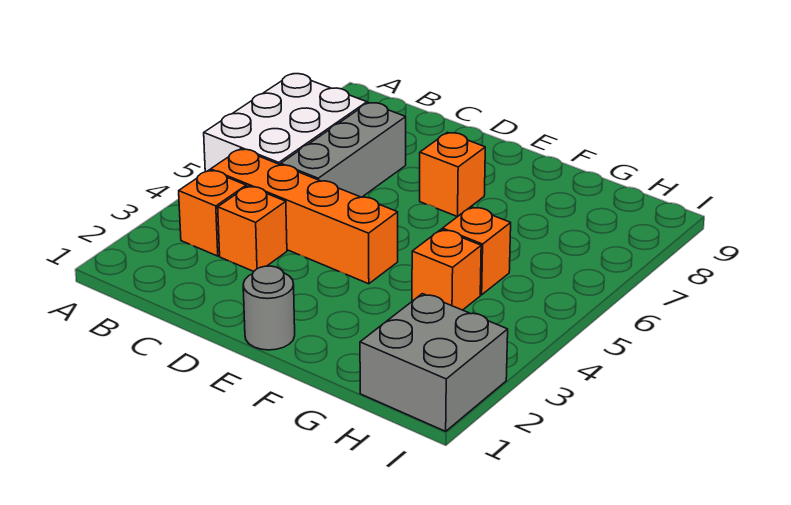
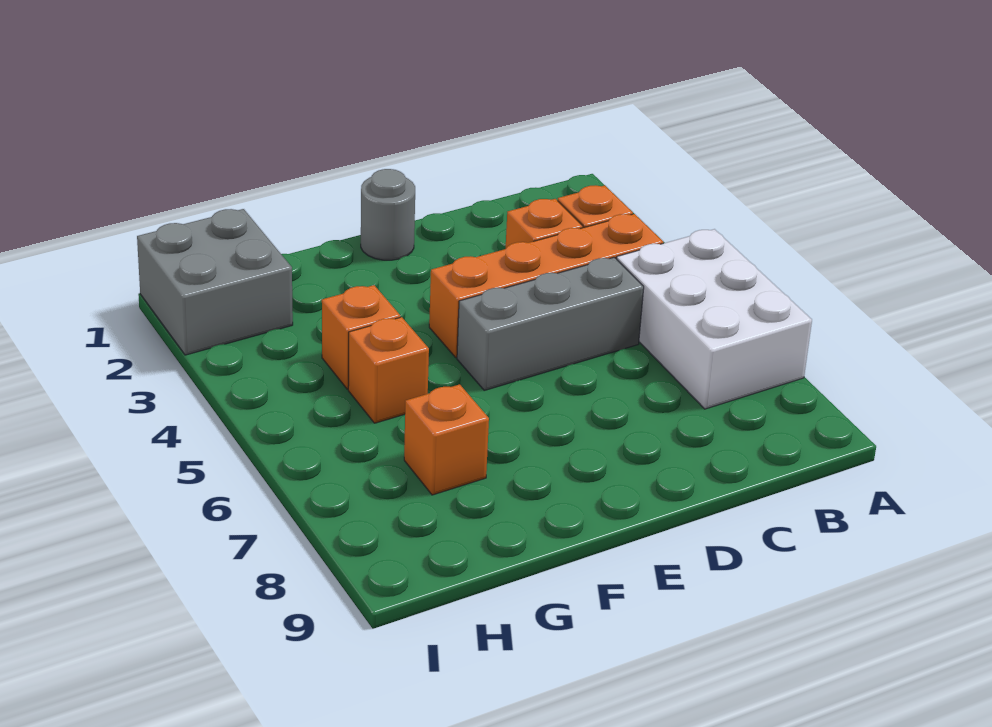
grey brick C5:C7 level 1 -> grey brick C5:E5 level 1
orange brick E7 level 1 -> orange brick G7 level 1

